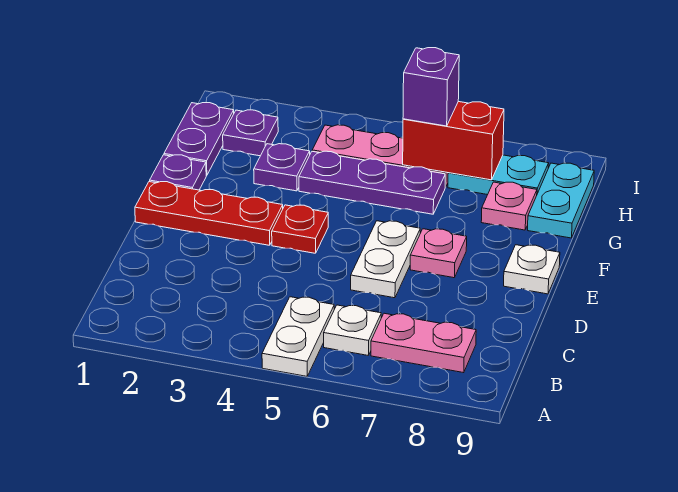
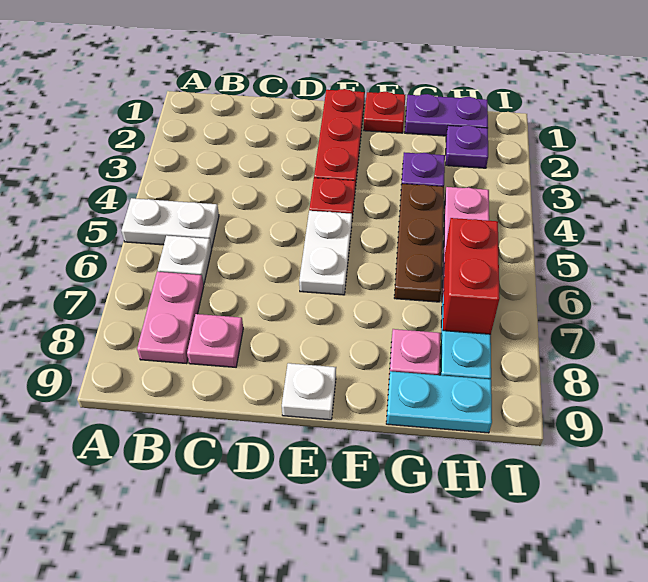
white plate D6:E6 level 1 -> white plate E5:E6 level 1
pink plate E7 level 1 -> pink plate C8 level 1
purple plate F1 level 1 -> red plate F1 level 1
purple plate G4:G6 level 1 -> brown plate G4:G6 level 1
purple brick H6 level 3 -> none

